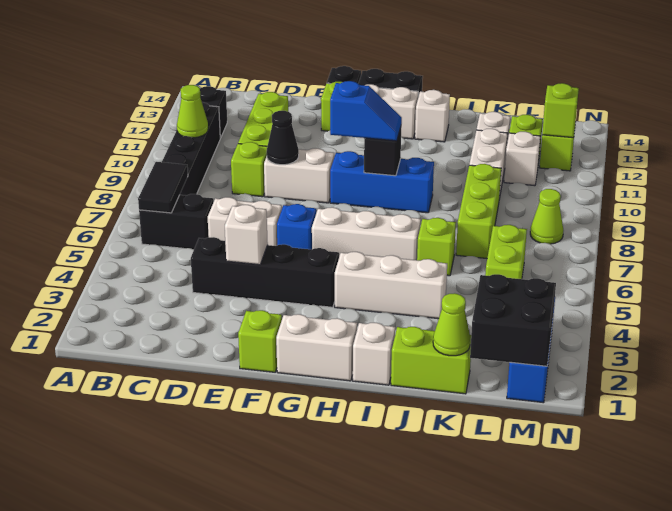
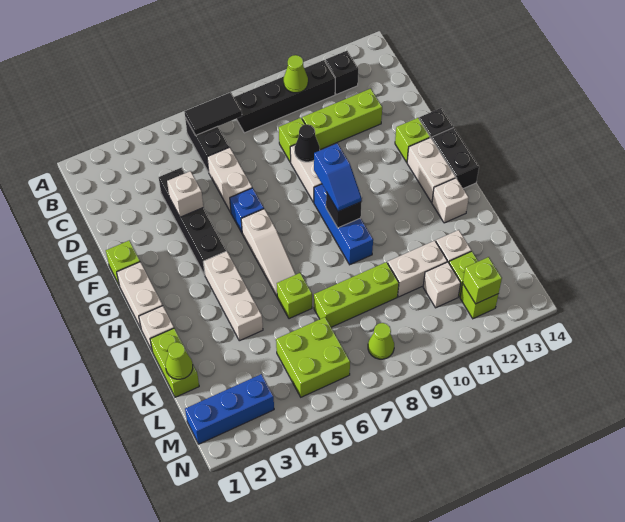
white brick G6:I6 level 1 -> white slope G6:I6 level 1 top G
black brick L1:M2 level 2 -> none
lime brick L5:L6 level 1 -> lime brick L5:M6 level 1

